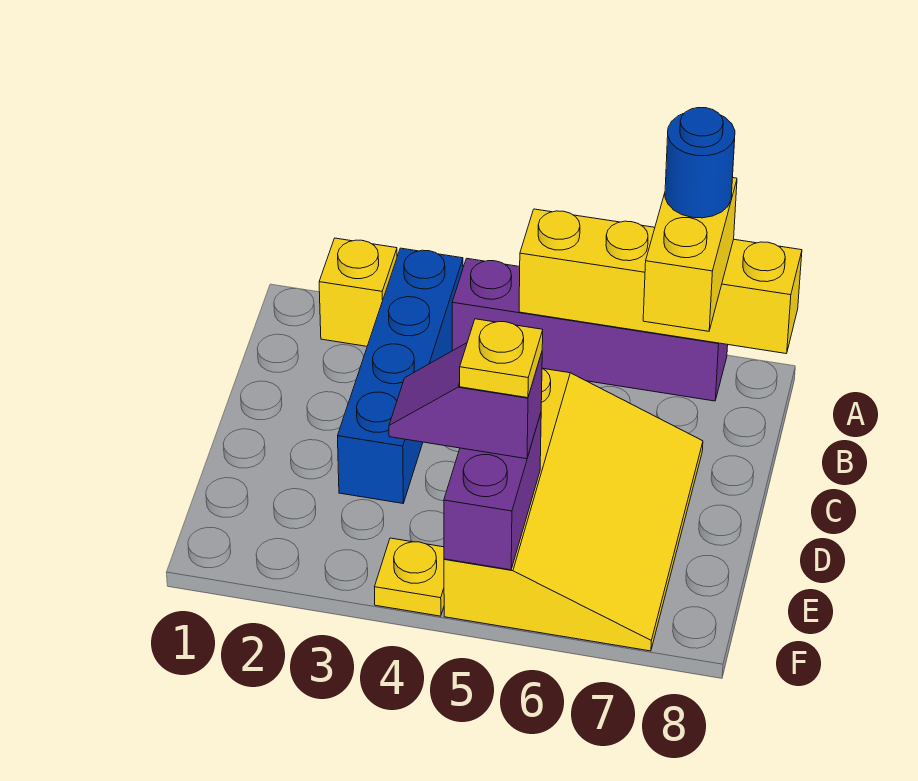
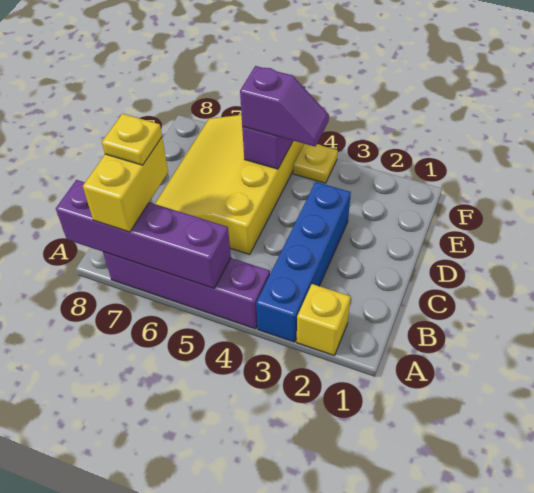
yellow brick A5:A8 level 2 -> purple brick A5:A8 level 2
blue round brick A7 level 4 -> none
yellow plate E5 level 4 -> yellow plate B7 level 4

